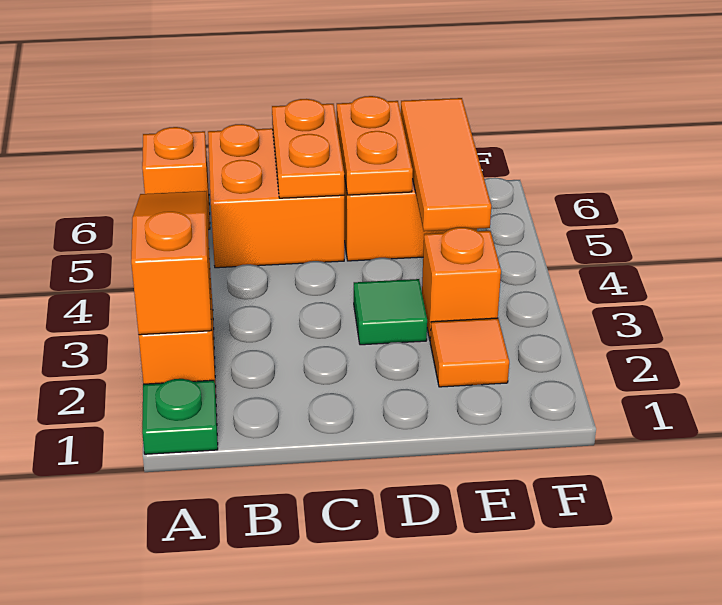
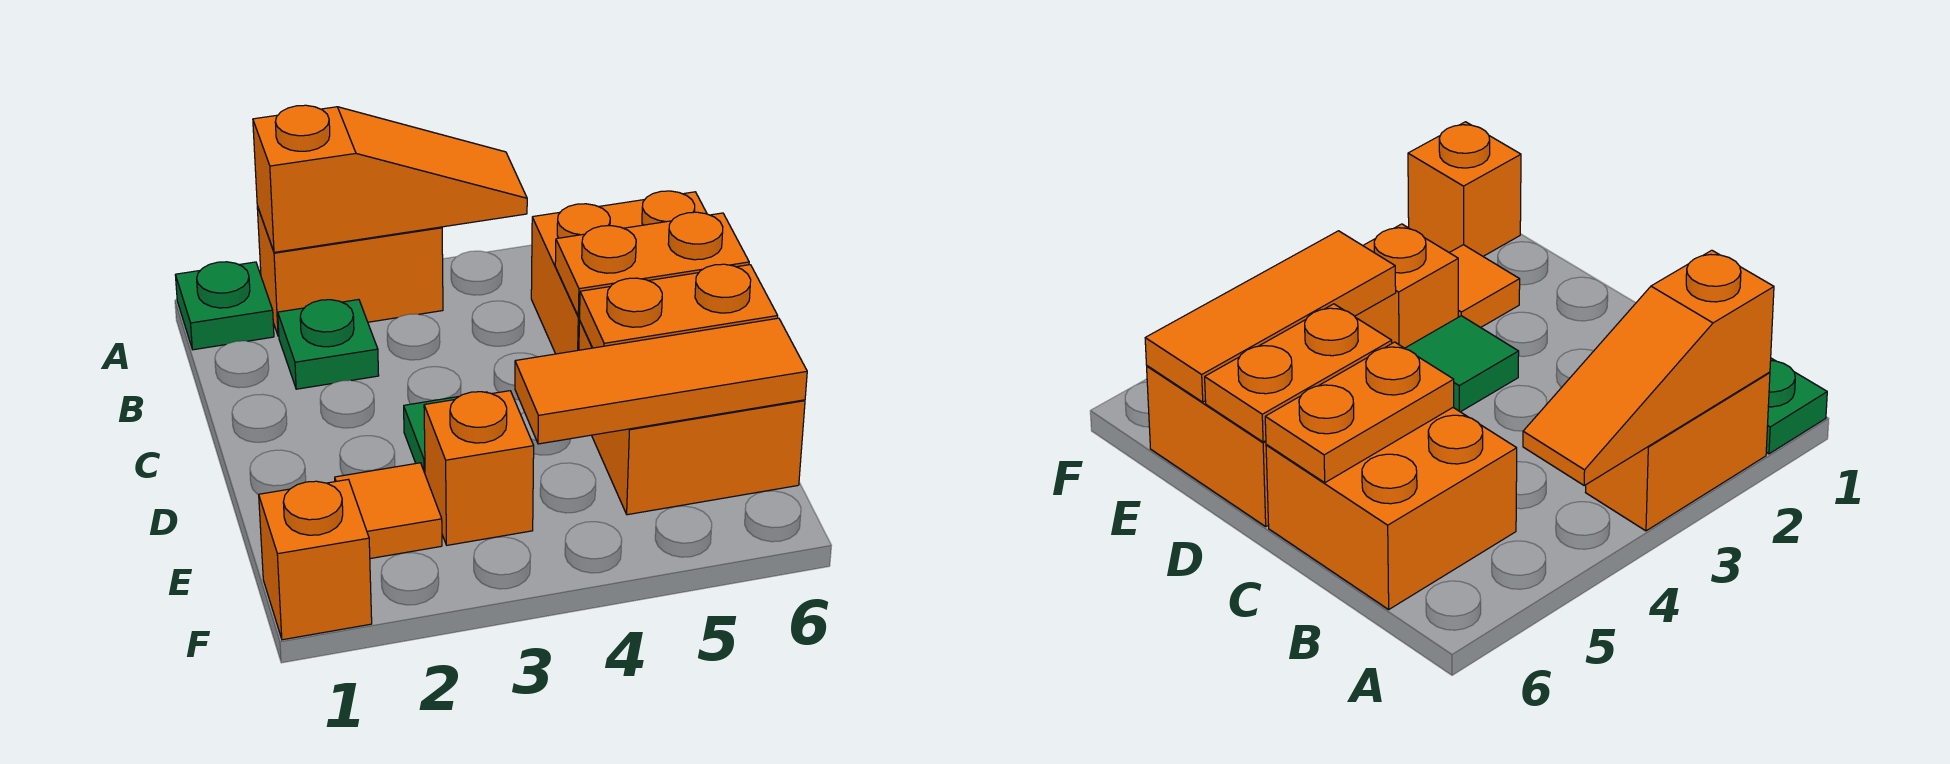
orange brick A6 level 1 -> orange brick F1 level 1
none -> green plate B2 level 1

